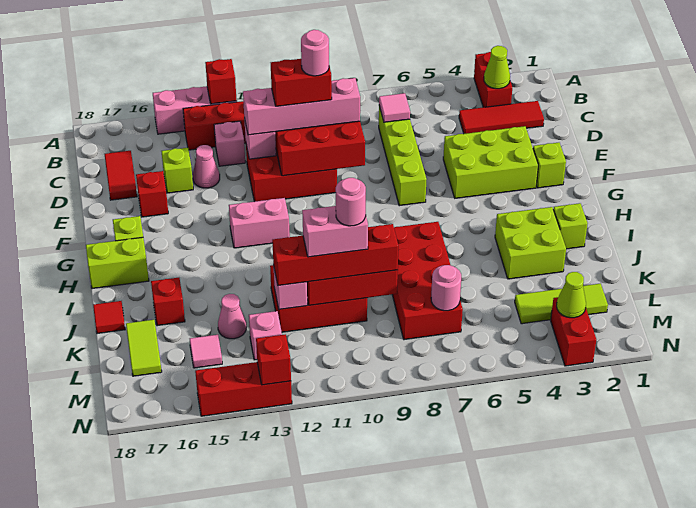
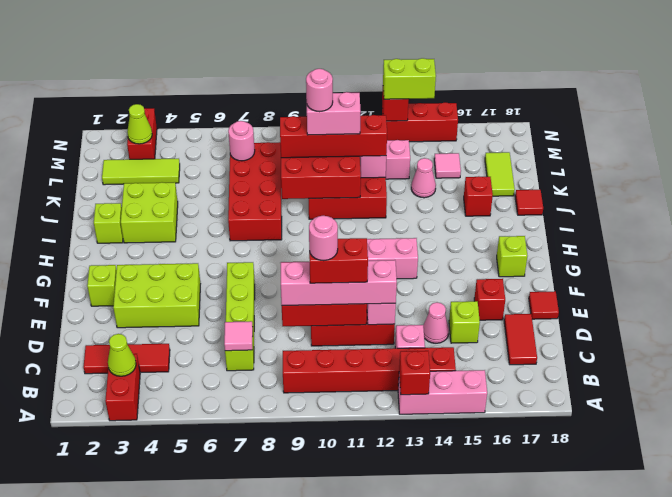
none -> red tile E18 level 1
lime brick H17:H18 level 1 -> lime brick N13:N14 level 3

